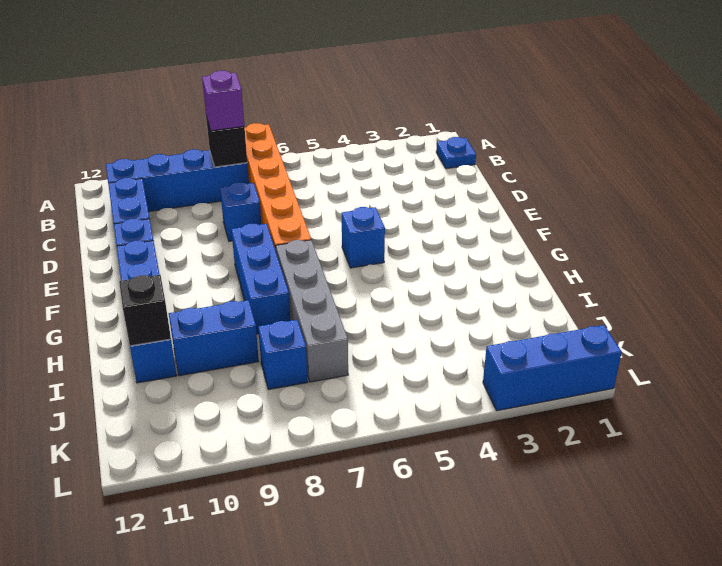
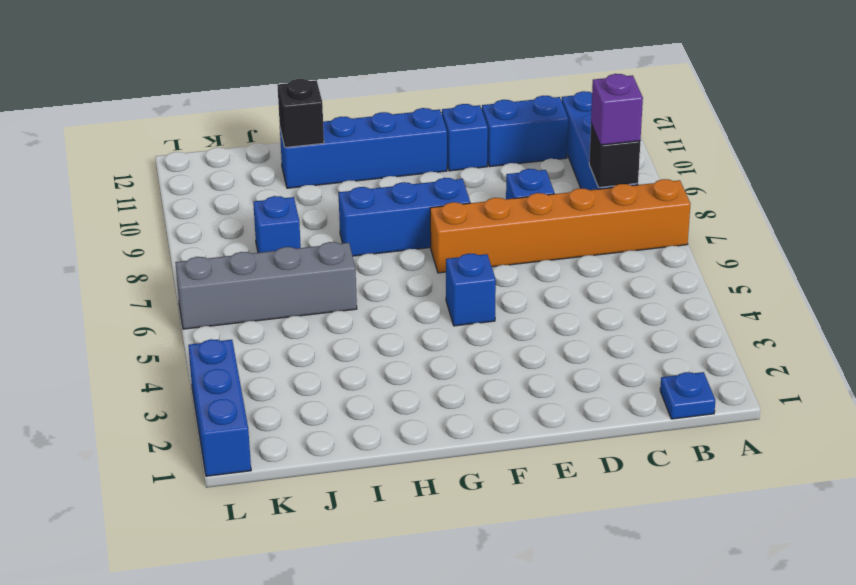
grey brick G7:J7 level 1 -> grey brick I6:L6 level 1
blue brick I9:I10 level 1 -> none

